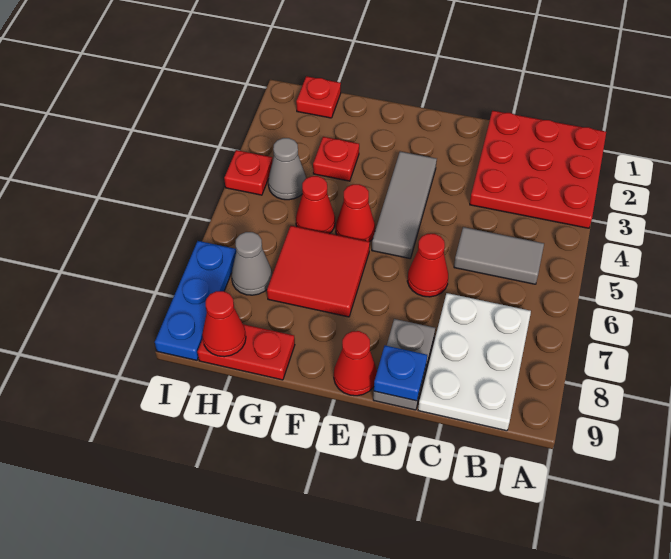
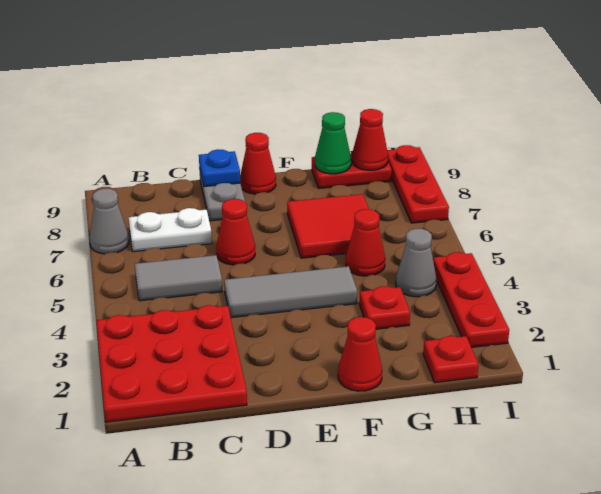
white plate B7:C9 level 1 -> white plate B7:C7 level 1
grey tile E3:E5 level 1 -> grey tile D4:F4 level 1
red cone F5 level 1 -> red cone F1 level 1
none -> green cone G9 level 2
grey cone H7 level 1 -> grey cone A7 level 1
red plate I4 level 1 -> red plate I2:I4 level 1
blue plate I7:I9 level 1 -> red plate I7:I9 level 1

